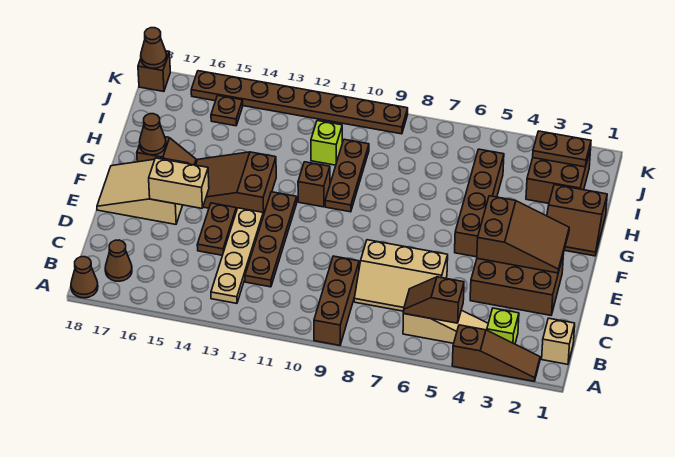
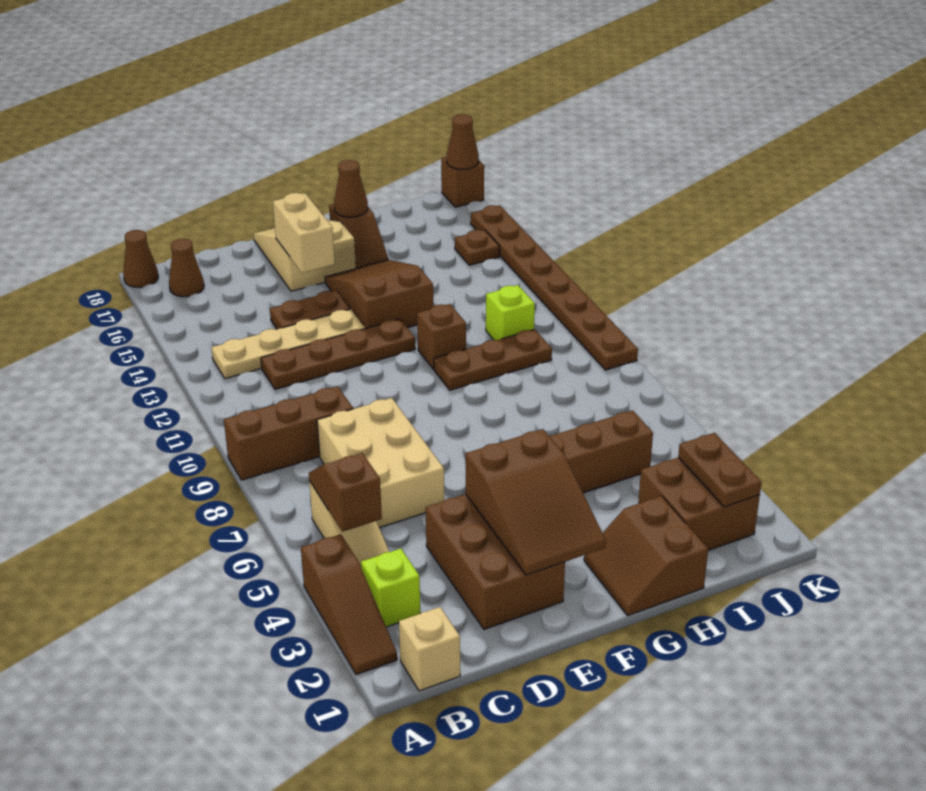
tan slope C6:D8 level 1 top D -> tan brick C6:D8 level 1

